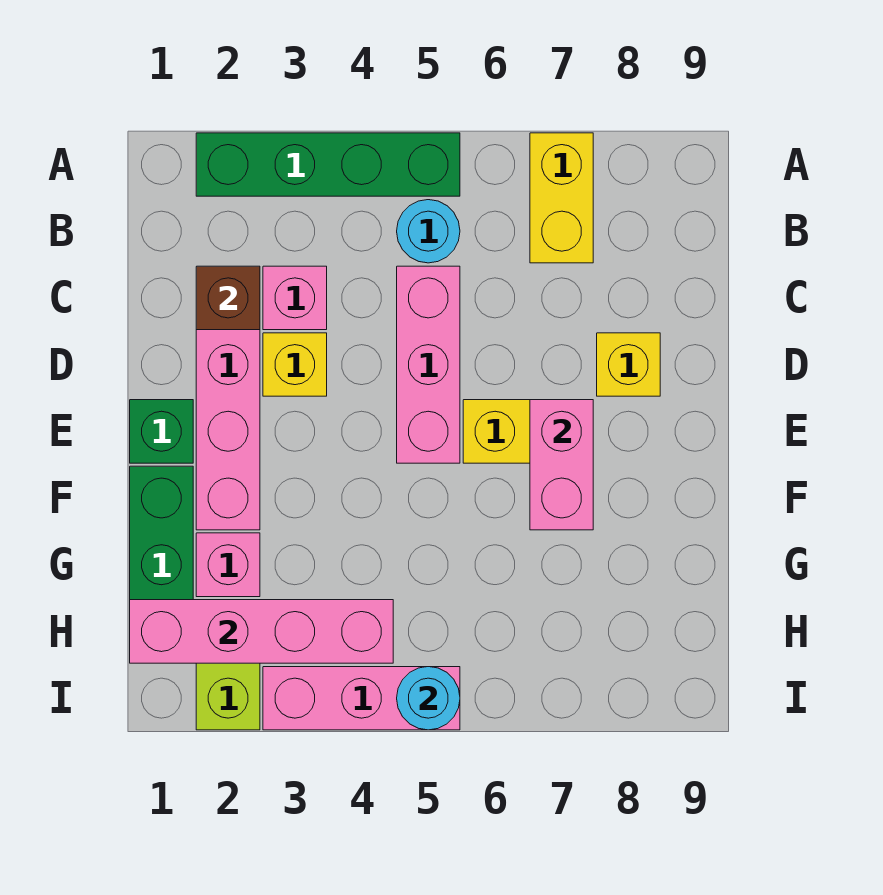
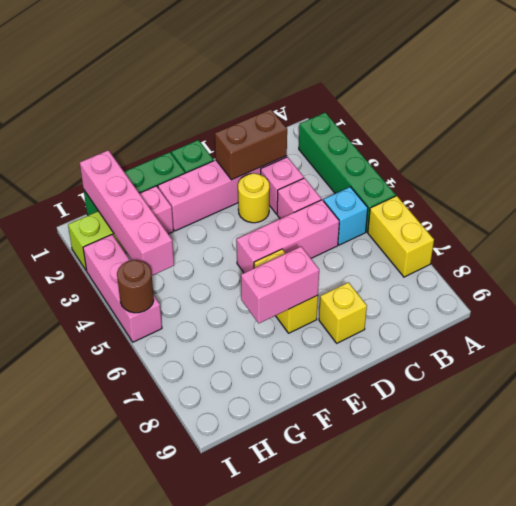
yellow brick A7:B7 level 1 -> yellow brick A6:A7 level 1
cyan round brick B5 level 1 -> cyan brick B5 level 1
brown brick C2 level 2 -> brown brick C2:D2 level 2
none -> pink brick C4 level 1
yellow brick D3 level 1 -> yellow round brick D3 level 1
cyan round brick I5 level 2 -> brown round brick I5 level 2

